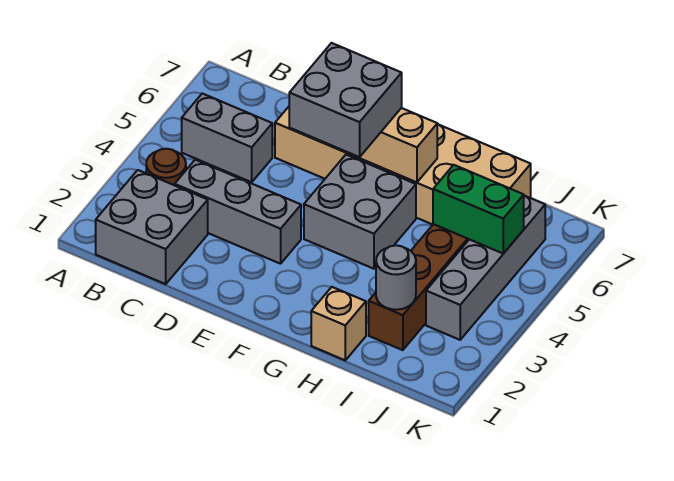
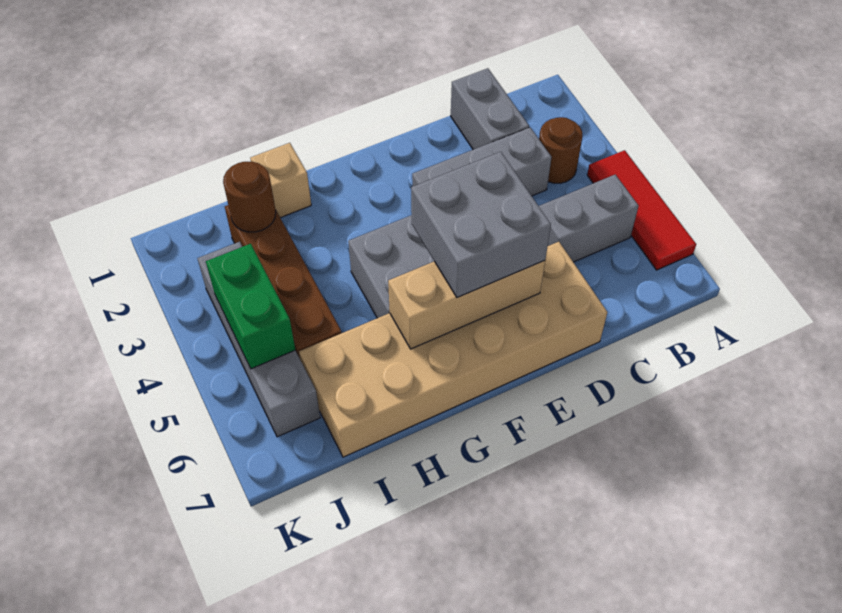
none -> red tile A4:A6 level 1
grey brick B1:C2 level 1 -> grey brick C1:C2 level 1
grey round brick I2 level 2 -> brown round brick I2 level 2
green brick I5:J5 level 2 -> green brick J4:J5 level 2

